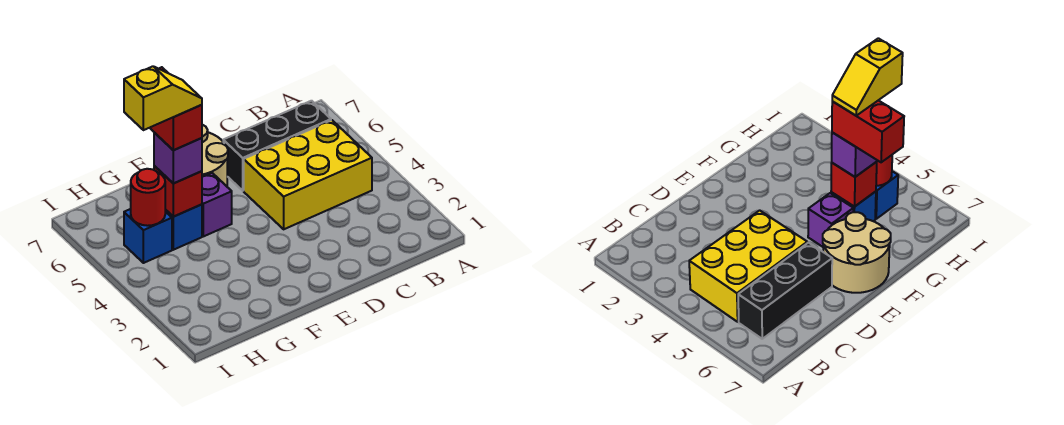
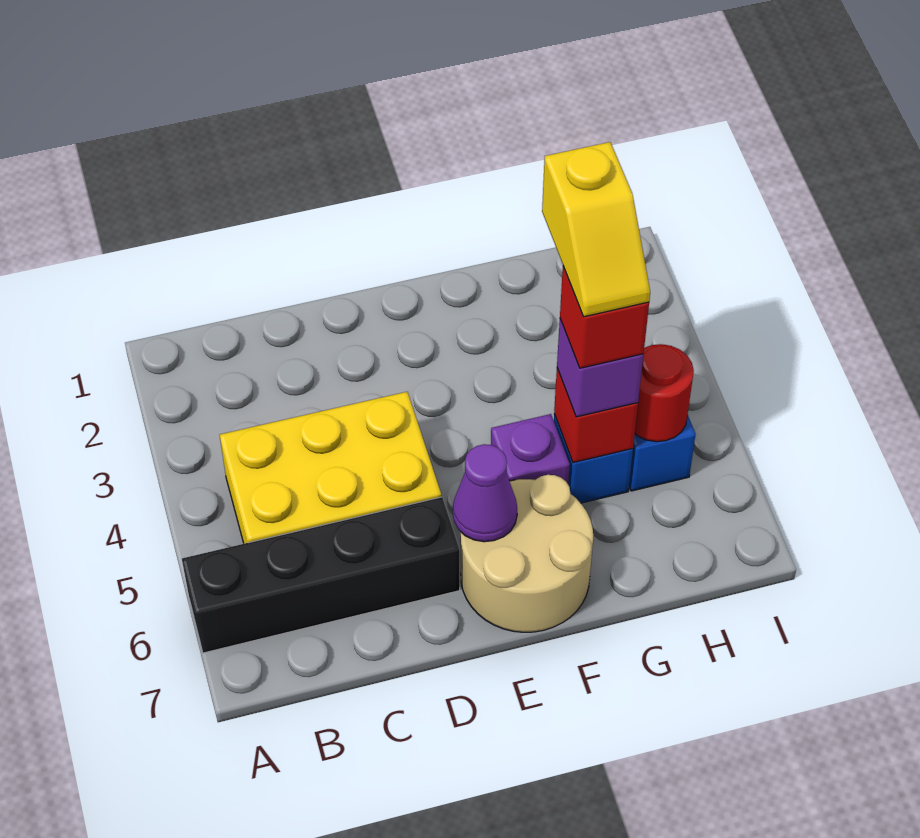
black brick B6:D6 level 1 -> black brick A6:D6 level 1
none -> purple cone E6 level 2
red brick G5:G6 level 4 -> red brick G5 level 4
yellow slope G5:H5 level 5 top H -> yellow slope G4:G5 level 5 top 4

